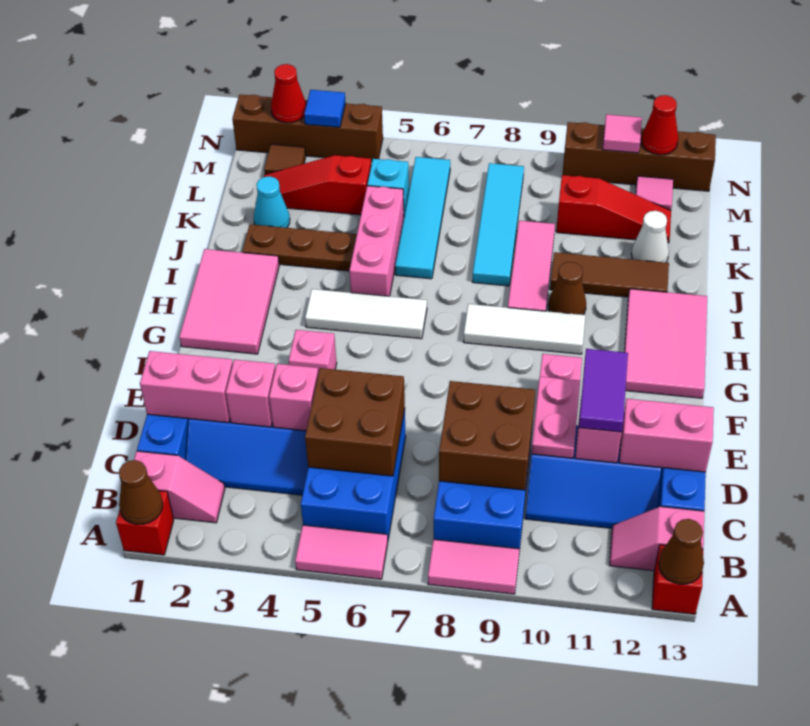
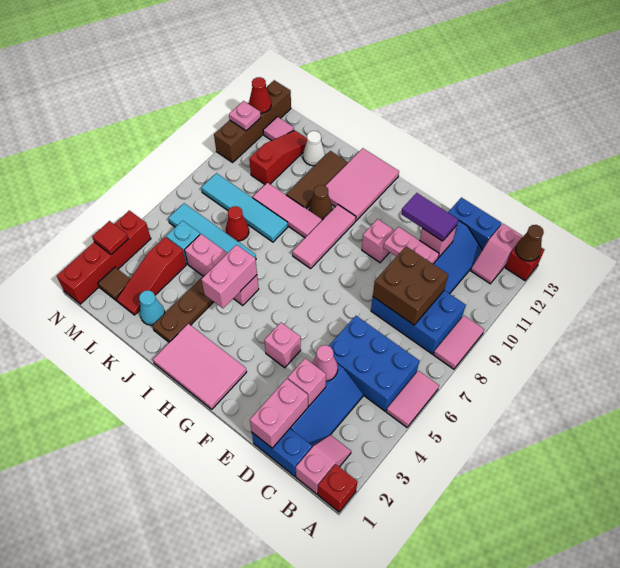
brown cone A1 level 2 -> none
brown brick C5:D6 level 2 -> none
pink brick D4 level 2 -> pink cone D4 level 2
pink brick D12:D13 level 2 -> pink brick I4:I5 level 2
pink tile G12:I13 level 1 -> pink tile H11:I13 level 1
white tile H4:H6 level 1 -> none
white tile H8:H10 level 1 -> pink tile H8:H10 level 1
brown brick N1:N4 level 1 -> red brick N1:N4 level 1
red cone N2 level 2 -> red cone K7 level 1
blue tile N3 level 2 -> red tile N3 level 2
pink tile N11 level 2 -> pink plate N11 level 2

